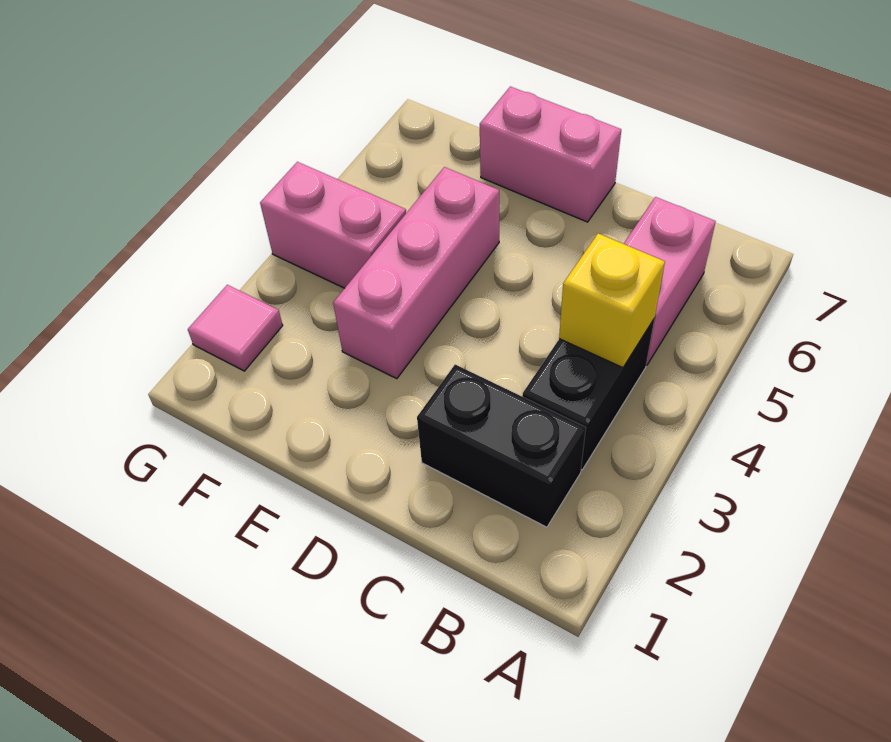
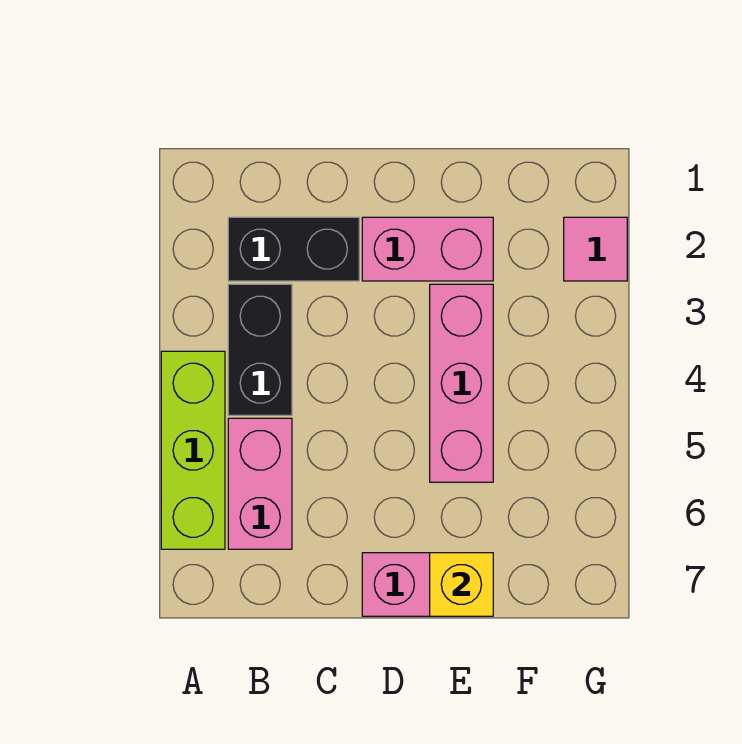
none -> lime brick A4:A6 level 1
yellow brick B4 level 2 -> yellow brick E7 level 2
pink brick F4:G4 level 1 -> pink brick D2:E2 level 1

